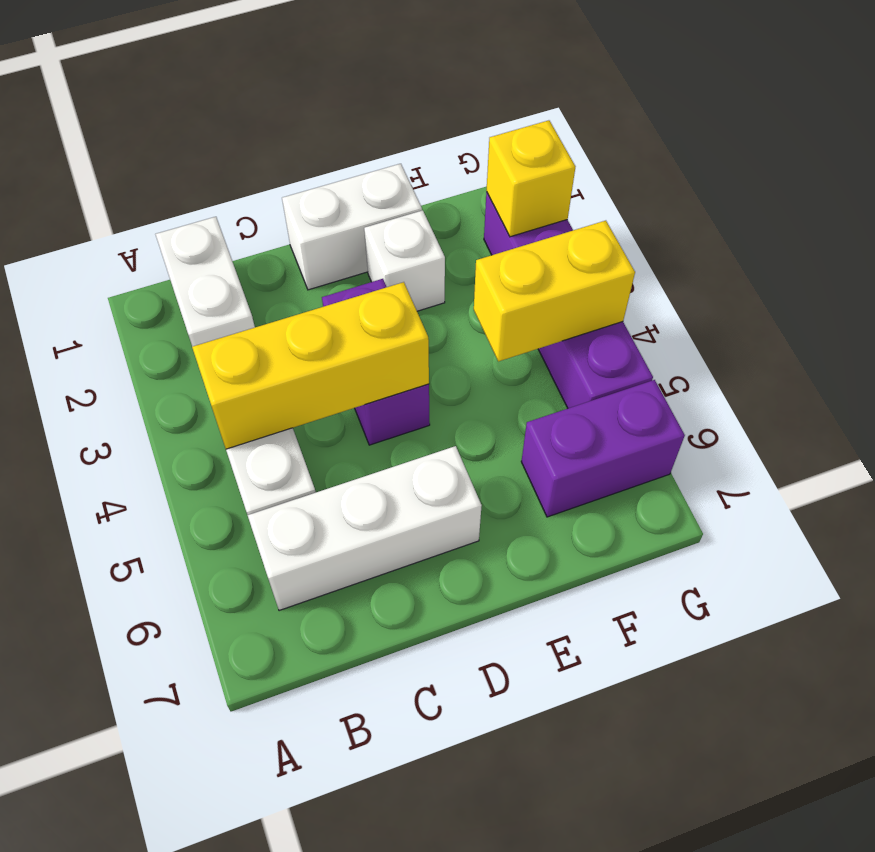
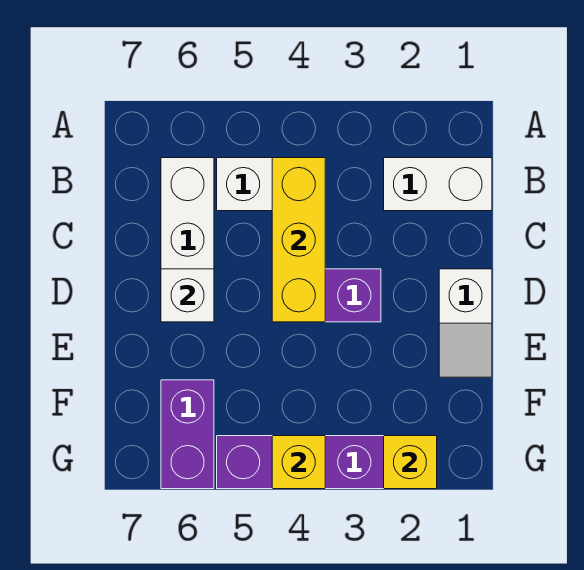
white brick D1:E1 level 1 -> white slope D1:E1 level 1 top D
white brick E2 level 1 -> white brick D6 level 2
yellow brick F4:G4 level 2 -> yellow brick G4 level 2

